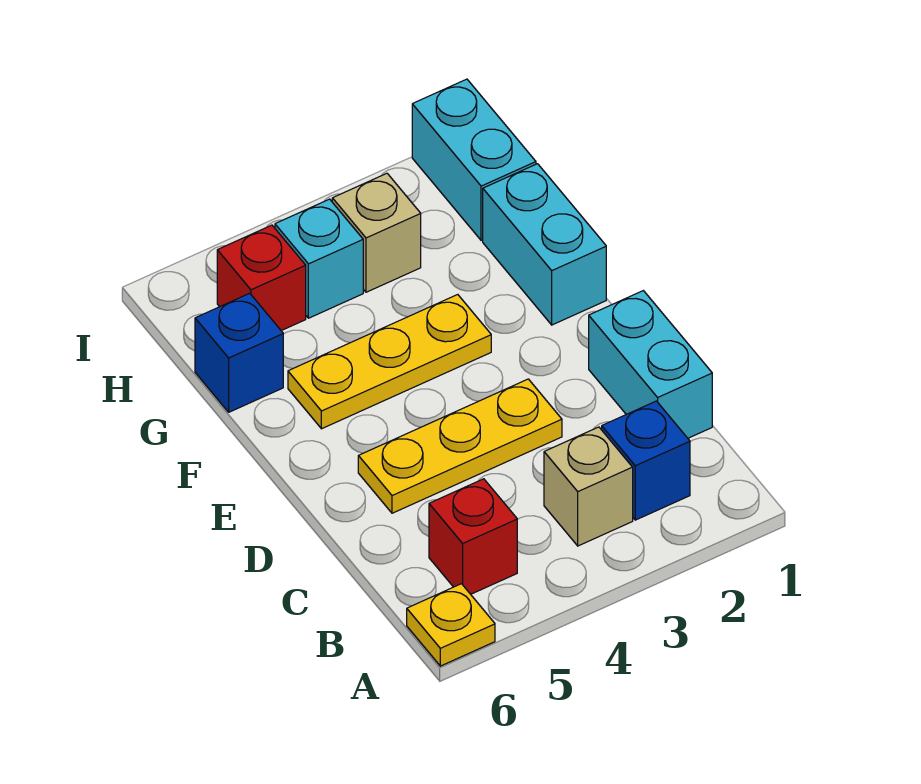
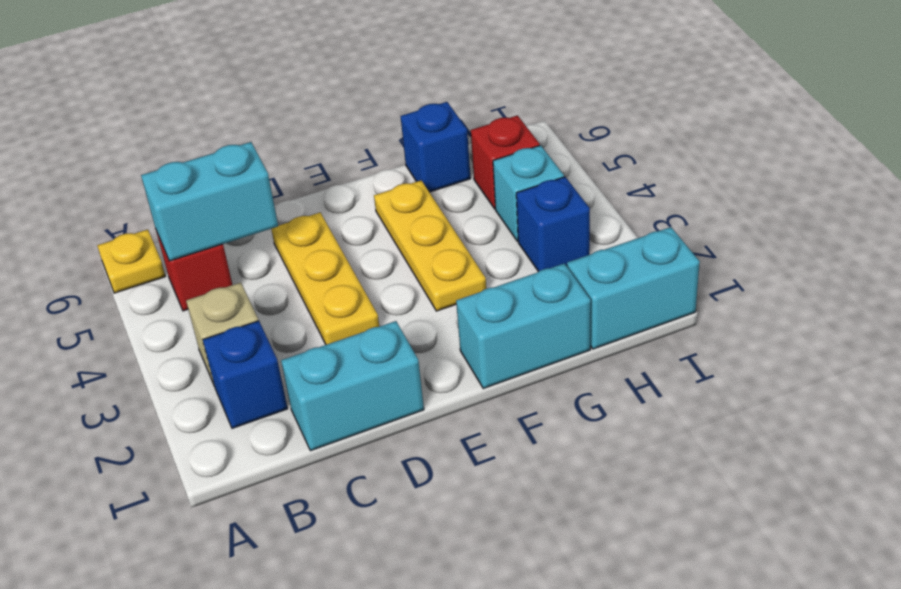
none -> cyan brick B5:C5 level 2
tan brick H3 level 1 -> blue brick H3 level 1

